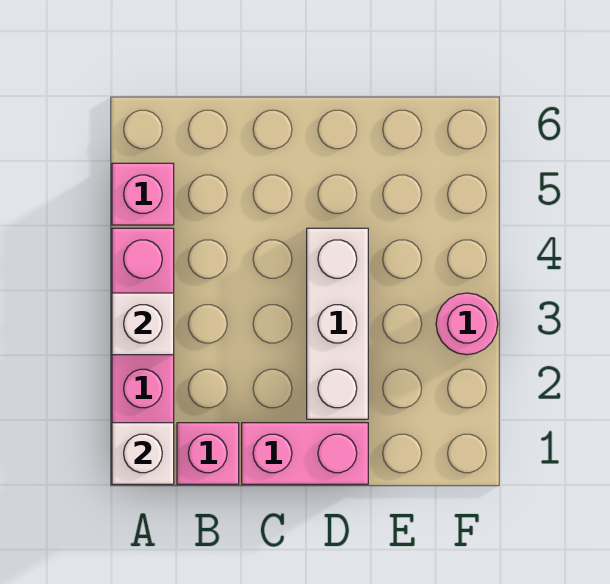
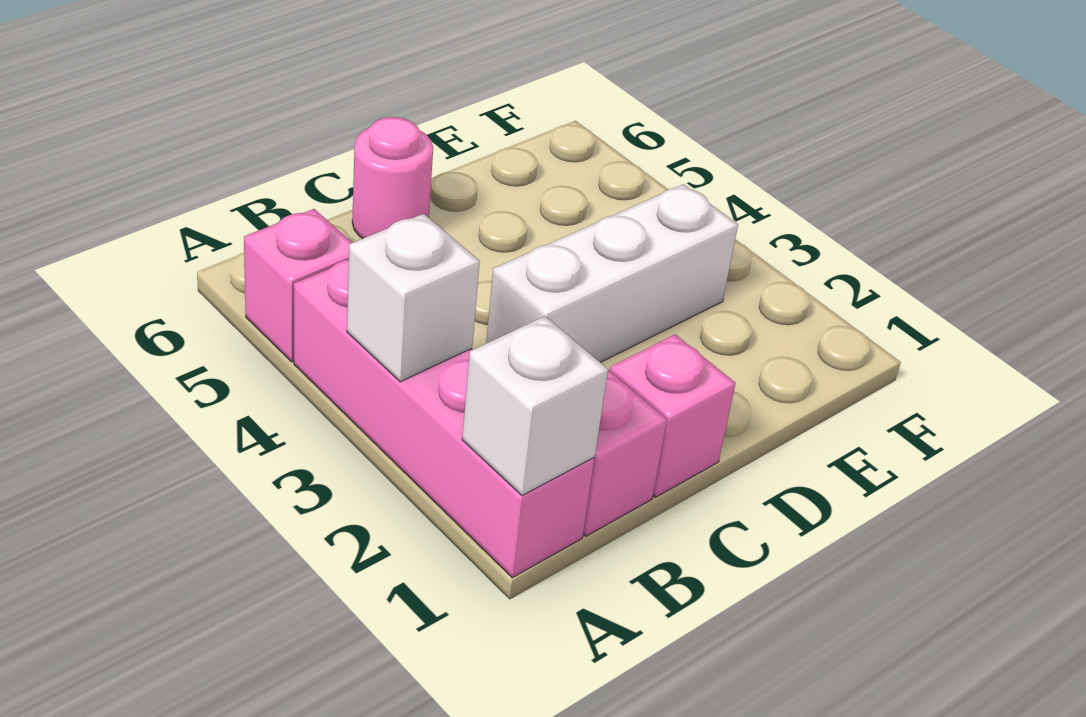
pink brick C1:D1 level 1 -> pink brick C1 level 1
white brick D2:D4 level 1 -> white brick C3:E3 level 1
pink round brick F3 level 1 -> pink round brick C6 level 1

